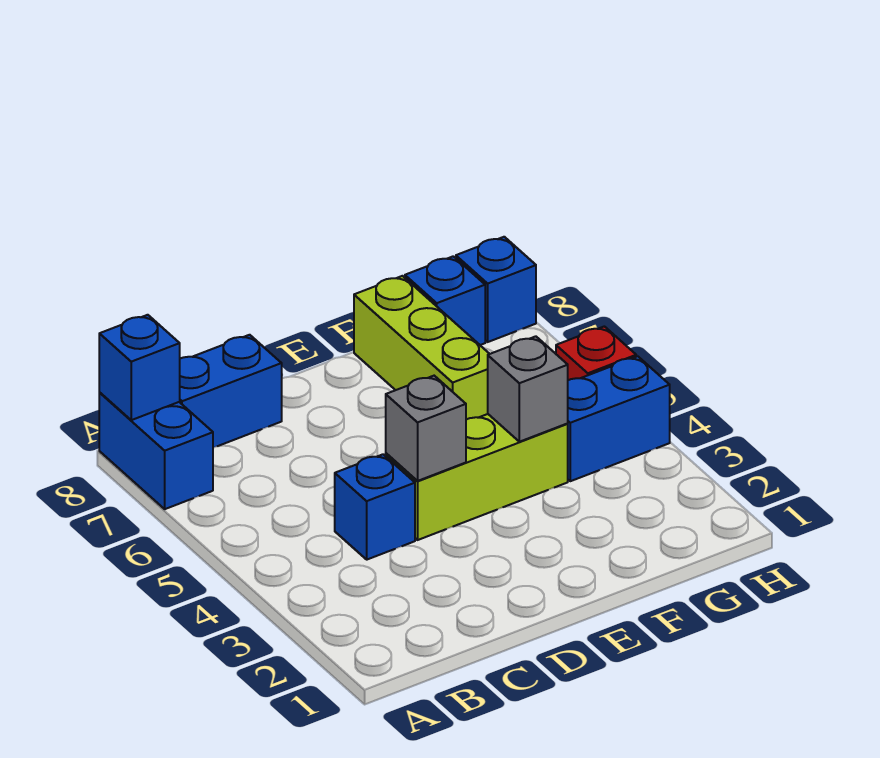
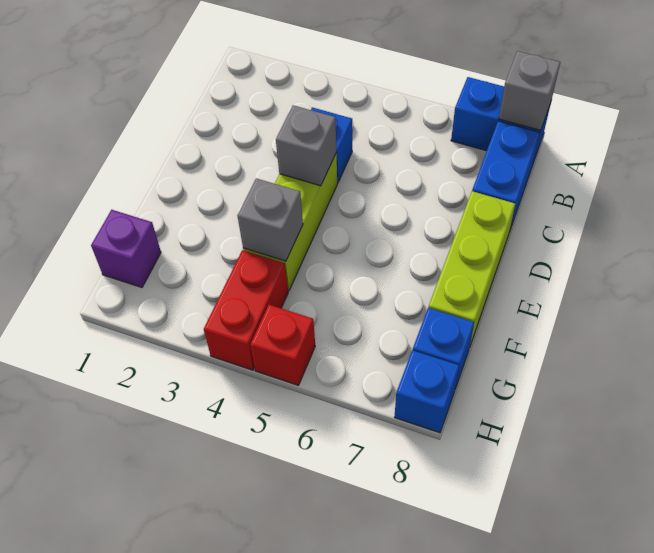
blue brick A8 level 2 -> grey brick A8 level 2
lime brick F6:F8 level 1 -> lime brick D8:F8 level 1
none -> purple brick G1 level 1
blue brick G4:H4 level 1 -> red brick G4:H4 level 1

